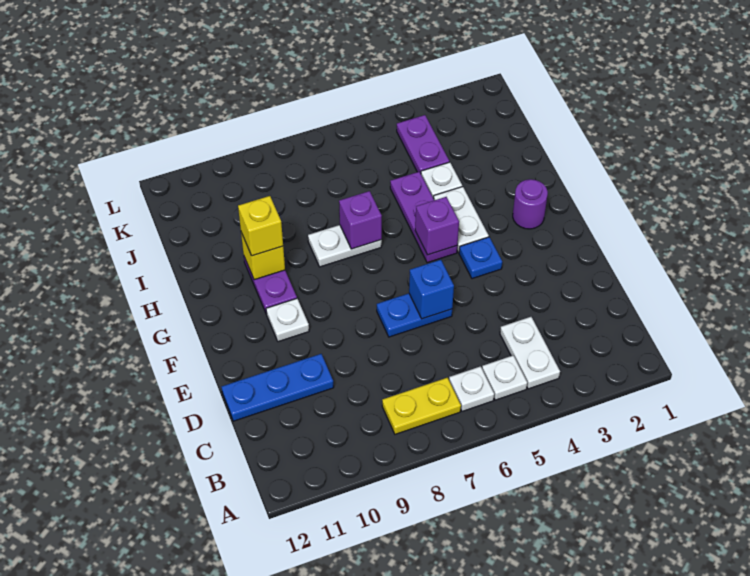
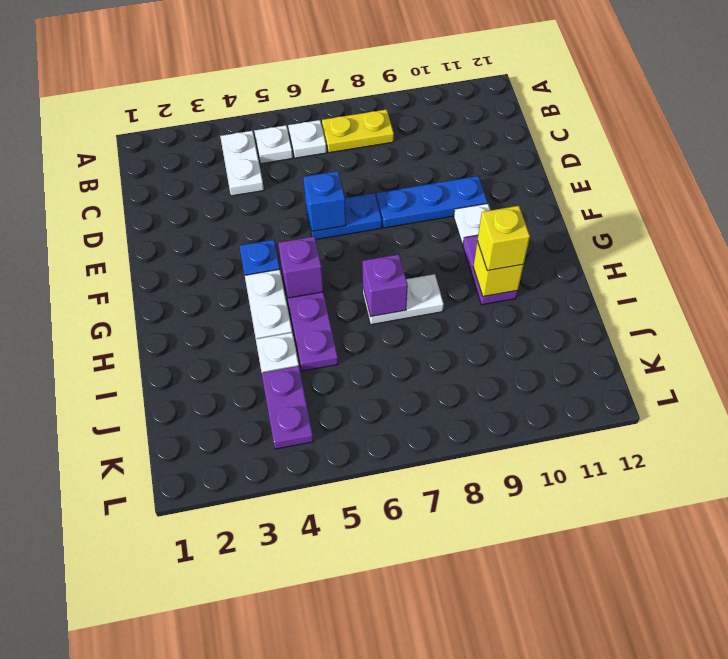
blue plate D10:D12 level 1 -> blue plate E8:E10 level 1
purple round brick G2 level 1 -> none

